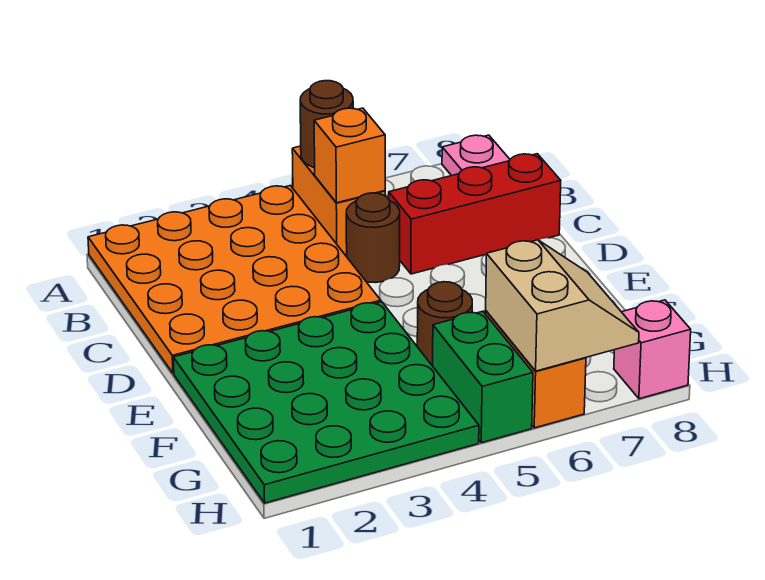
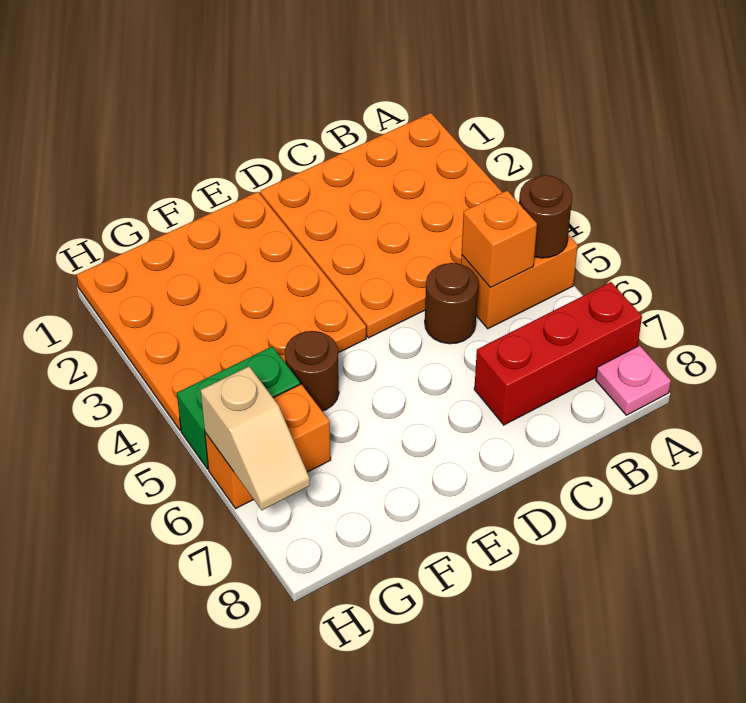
red brick C6:C8 level 1 -> red brick A7:C7 level 1
green plate E1:H4 level 1 -> orange plate E1:H4 level 1
tan slope G6:H7 level 2 top 6 -> tan slope H6:H7 level 2 top 6
pink brick H8 level 1 -> none

